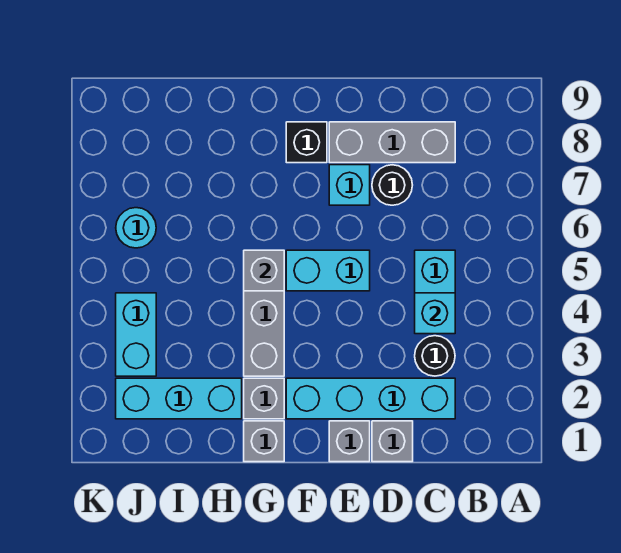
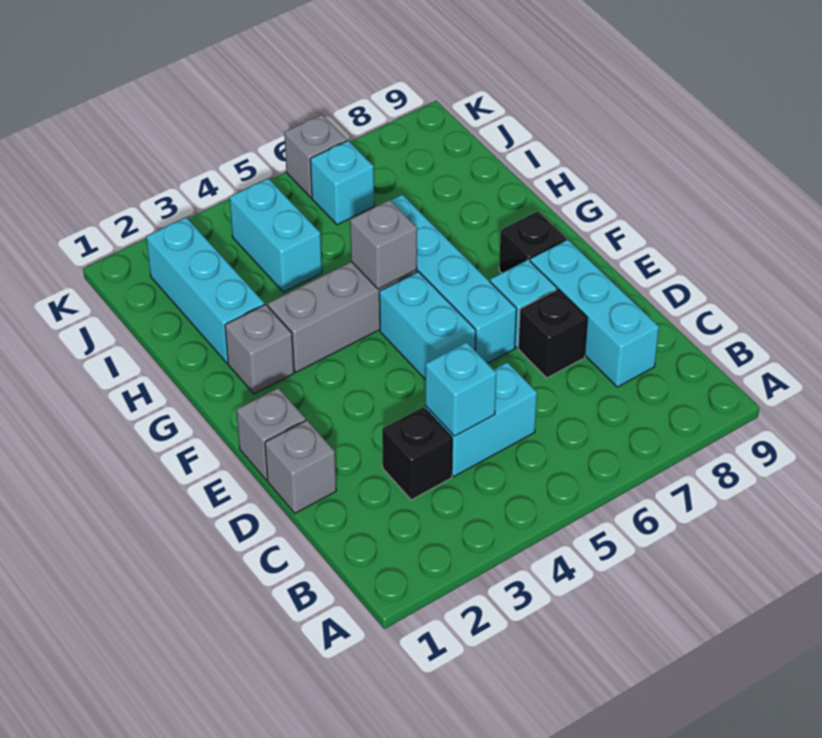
cyan brick C2:F2 level 1 -> cyan brick E6:H6 level 1
black round brick C3 level 1 -> black brick C3 level 1
grey brick C8:E8 level 1 -> cyan brick C8:E8 level 1
black round brick D7 level 1 -> black brick D7 level 1
grey brick G1 level 1 -> grey brick K6 level 1
cyan brick J3:J4 level 1 -> cyan brick I4:J4 level 1
cyan round brick J6 level 1 -> cyan brick J6 level 1

